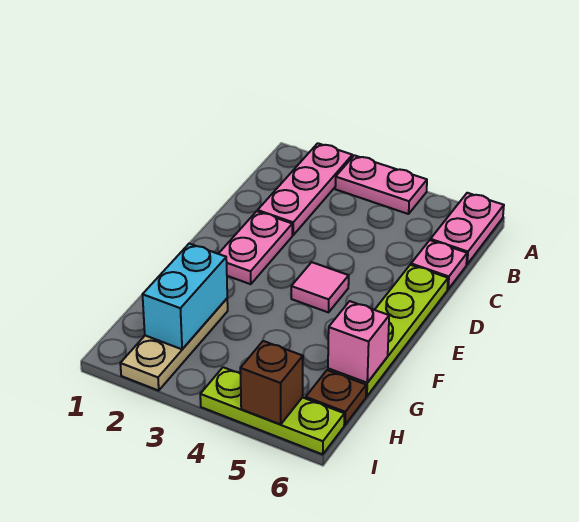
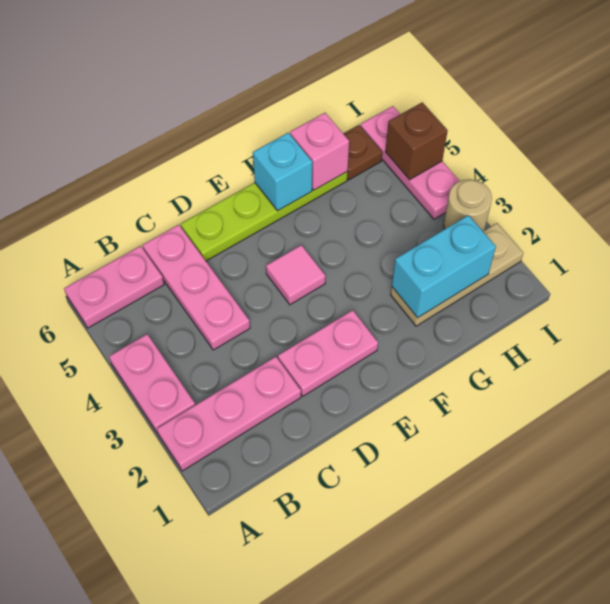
pink plate C6 level 1 -> pink plate C4:C6 level 1
none -> cyan brick F6 level 2
none -> tan round brick I3 level 1
lime plate I4:I6 level 1 -> pink plate I4:I6 level 1

